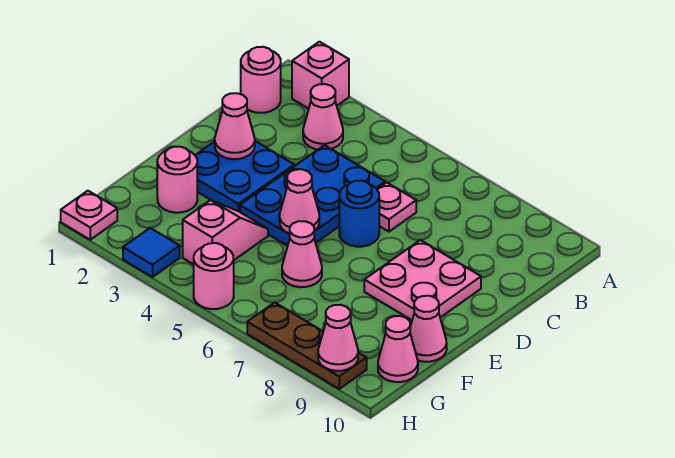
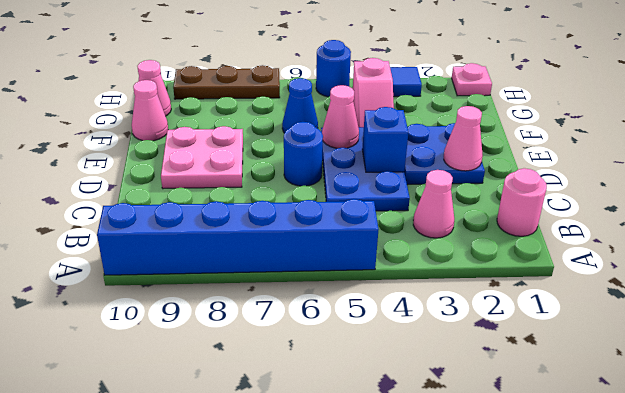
pink brick A2 level 1 -> none
none -> blue brick A5:A10 level 1
pink plate C6 level 1 -> none
none -> blue brick D4 level 2
pink round brick F2 level 1 -> none
pink cone F6 level 1 -> blue cone F6 level 1
pink round brick H5 level 1 -> blue round brick H5 level 1
pink cone H9 level 2 -> none

